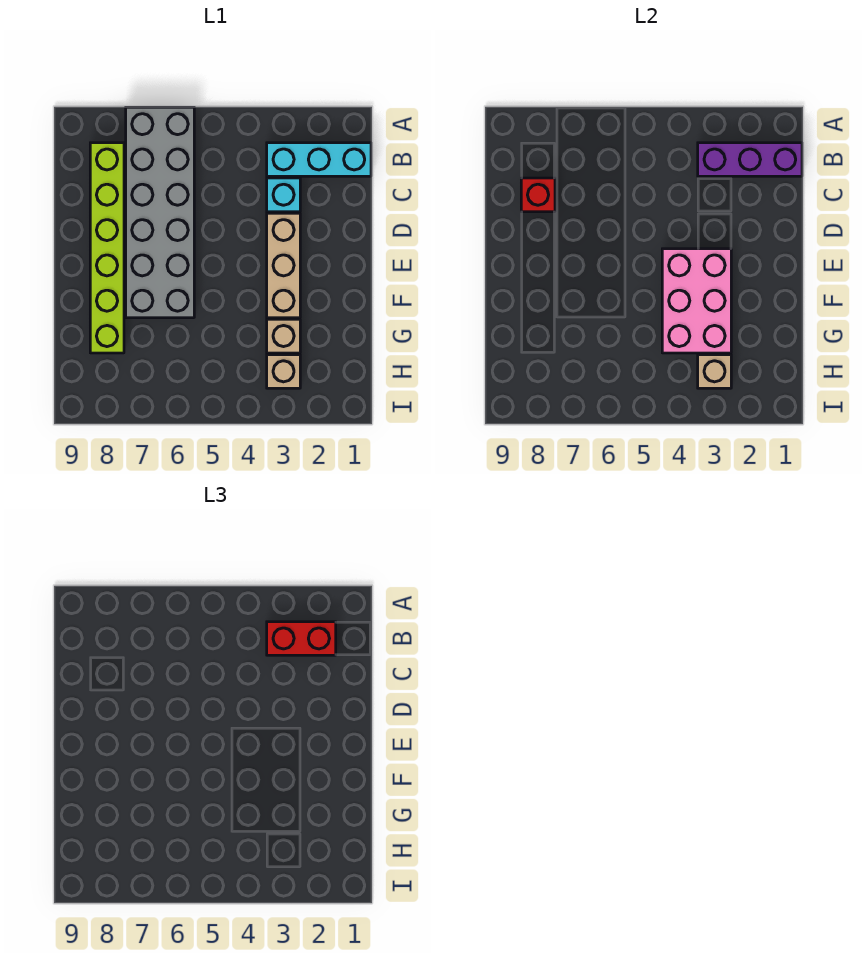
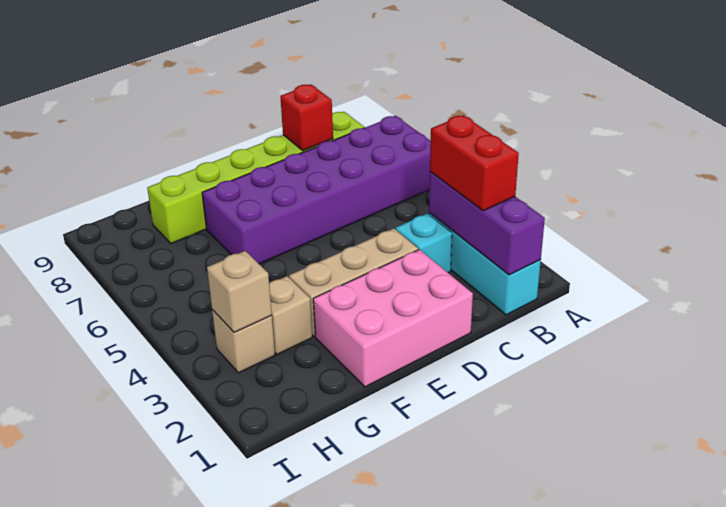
grey brick A6:F7 level 1 -> purple brick A6:F7 level 1
pink brick E3:G4 level 2 -> pink brick D1:F2 level 1

